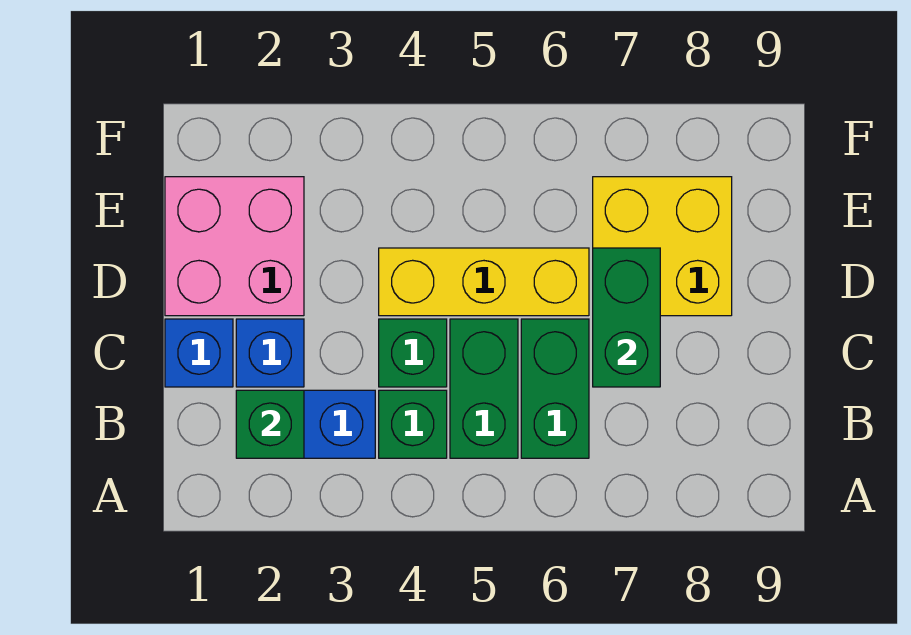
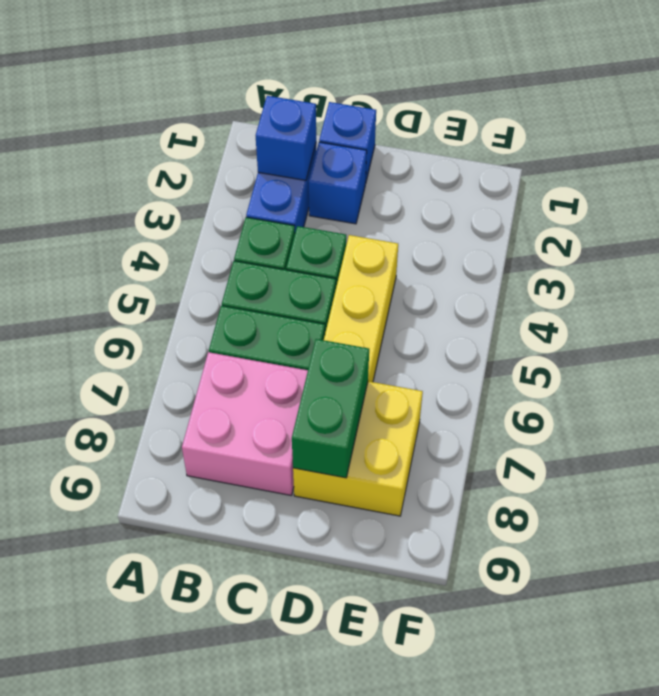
green brick B2 level 2 -> blue brick B2 level 2
green brick C7:D7 level 2 -> green brick D7:D8 level 2
pink brick D1:E2 level 1 -> pink brick B7:C8 level 1

